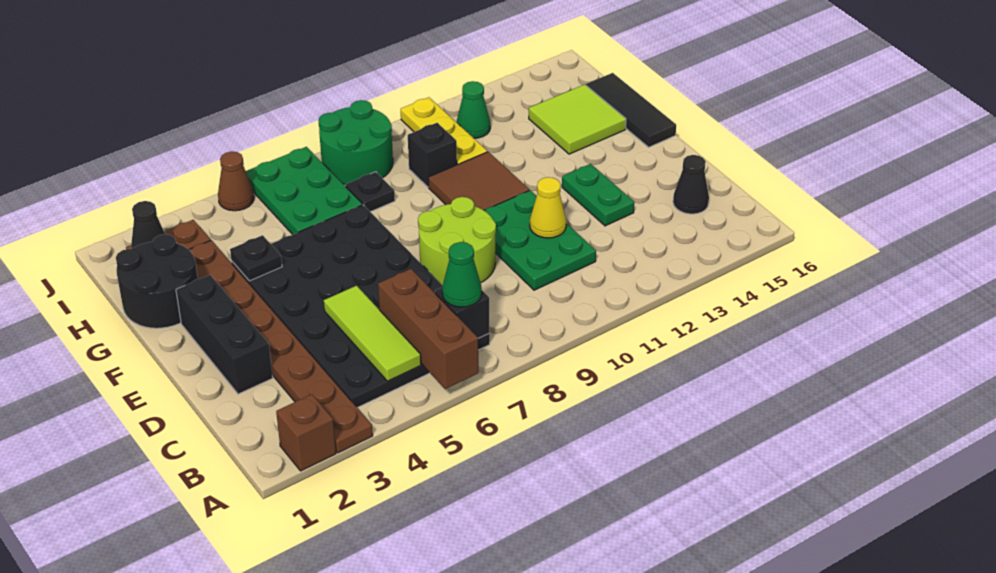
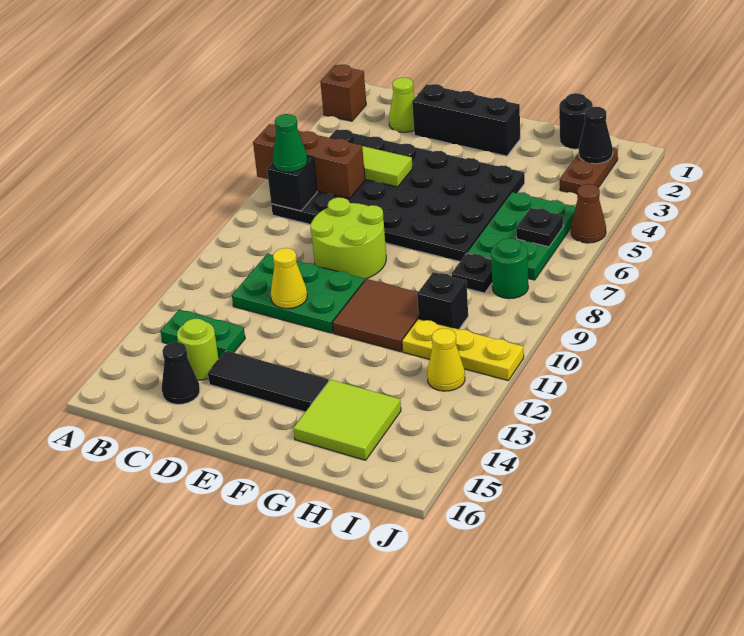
brown plate A3:H3 level 1 -> none
none -> lime cone C2 level 1
none -> lime round brick C14 level 1
green plate D13:E13 level 1 -> green plate B13:C13 level 1
black tile F16:H16 level 1 -> black tile D14:F14 level 1
black round brick G1:H2 level 1 -> black round brick H1 level 1
black plate G4 level 2 -> black plate I6 level 2
green plate H6:J7 level 1 -> green plate H5:I7 level 1
green round brick I8:J9 level 1 -> green round brick I8 level 1
green cone I12 level 1 -> yellow cone I12 level 1

